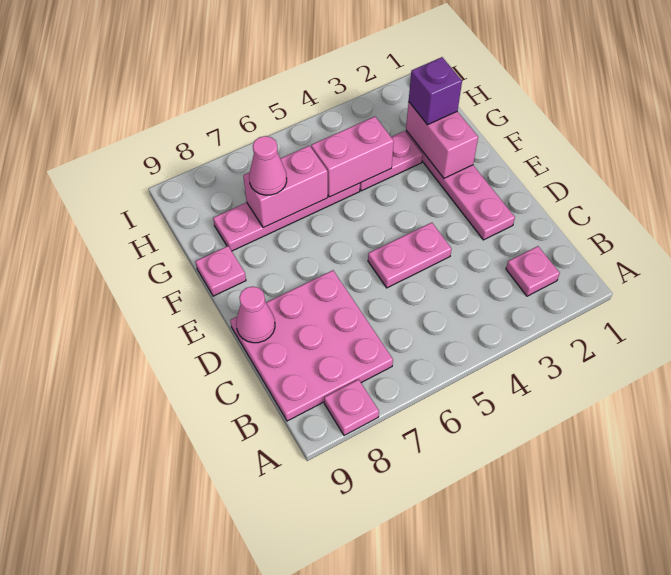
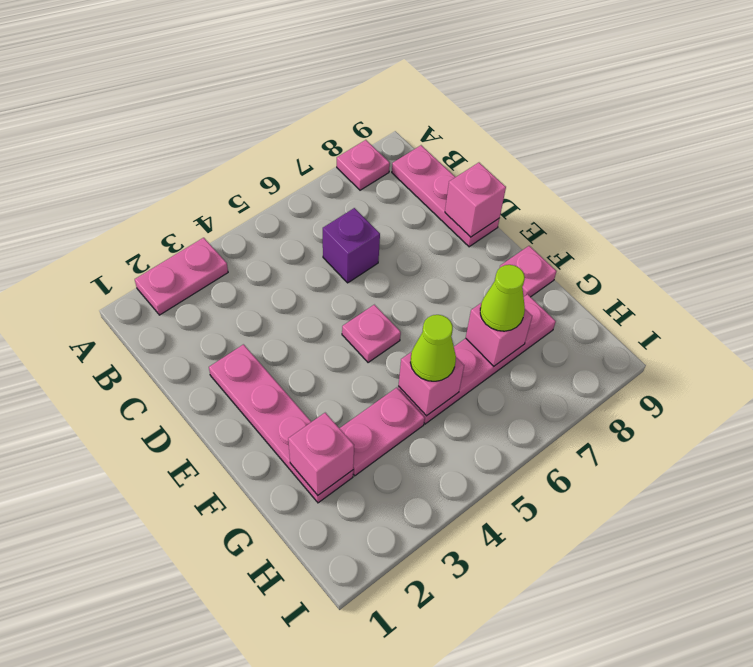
pink plate B2 level 1 -> pink plate E5 level 1
pink plate B7:D9 level 1 -> pink plate B9:D9 level 1
pink plate D4:D5 level 1 -> pink plate A2:A3 level 1
pink cone D9 level 2 -> pink brick D9 level 2
pink brick F2:G2 level 2 -> pink brick G2 level 2
purple brick G2 level 3 -> purple brick C6 level 1
pink brick G4:G5 level 2 -> pink brick G5 level 2
none -> lime cone G5 level 3
pink brick G6:G7 level 2 -> pink brick G7 level 2
pink cone G7 level 3 -> lime cone G7 level 3

